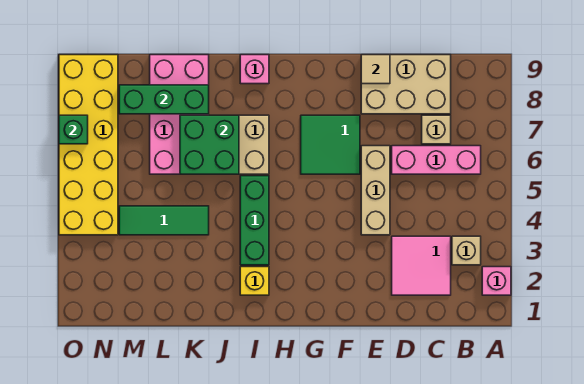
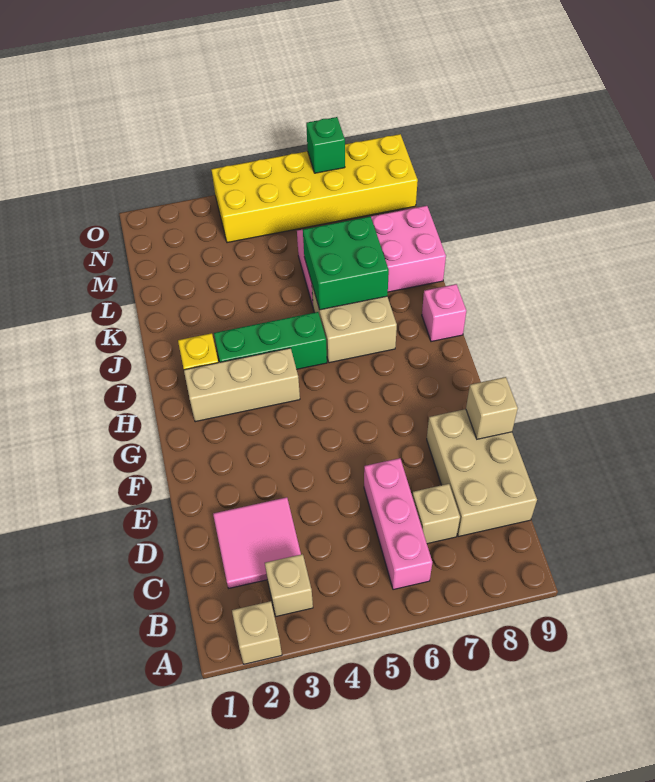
pink brick A2 level 1 -> tan brick A2 level 1
tan brick E4:E6 level 1 -> tan brick H2:H4 level 1
tan tile E9 level 2 -> tan brick E9 level 2
green tile F6:G7 level 1 -> none
green tile K4:M4 level 1 -> none
green brick K8:M8 level 2 -> none

